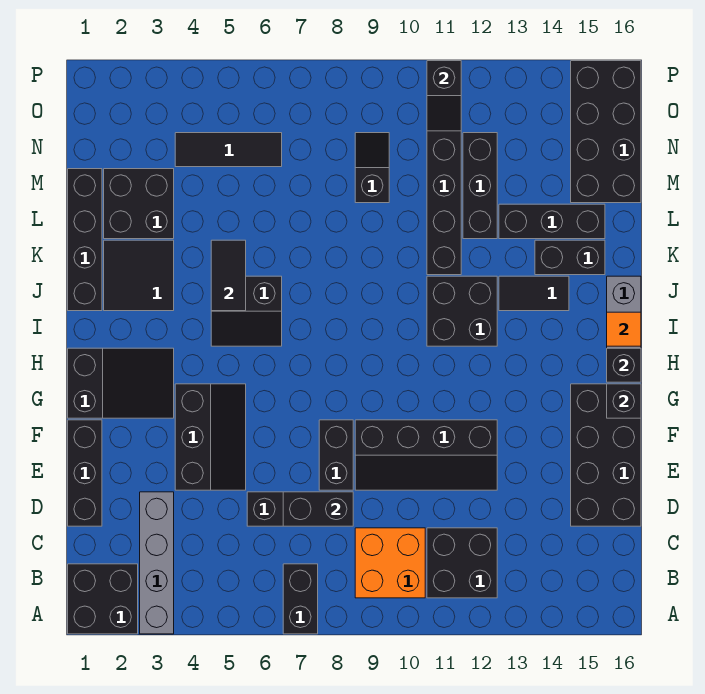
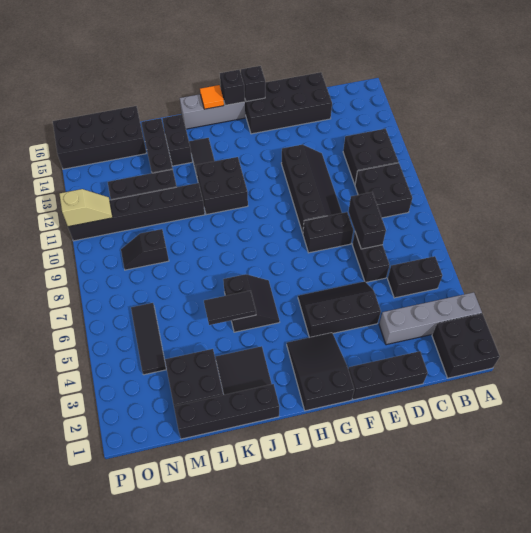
black brick A7:B7 level 1 -> black brick B5:C5 level 1
orange brick B9:C10 level 1 -> black brick B9:C10 level 1
black slope O11:P11 level 2 top P -> tan slope O11:P11 level 2 top P

